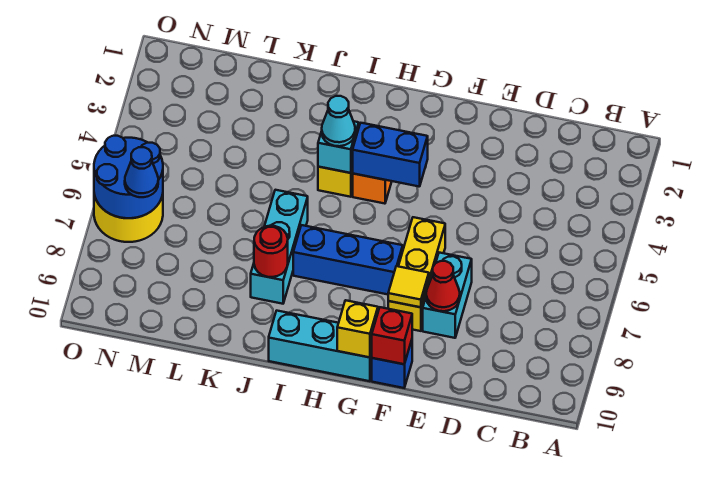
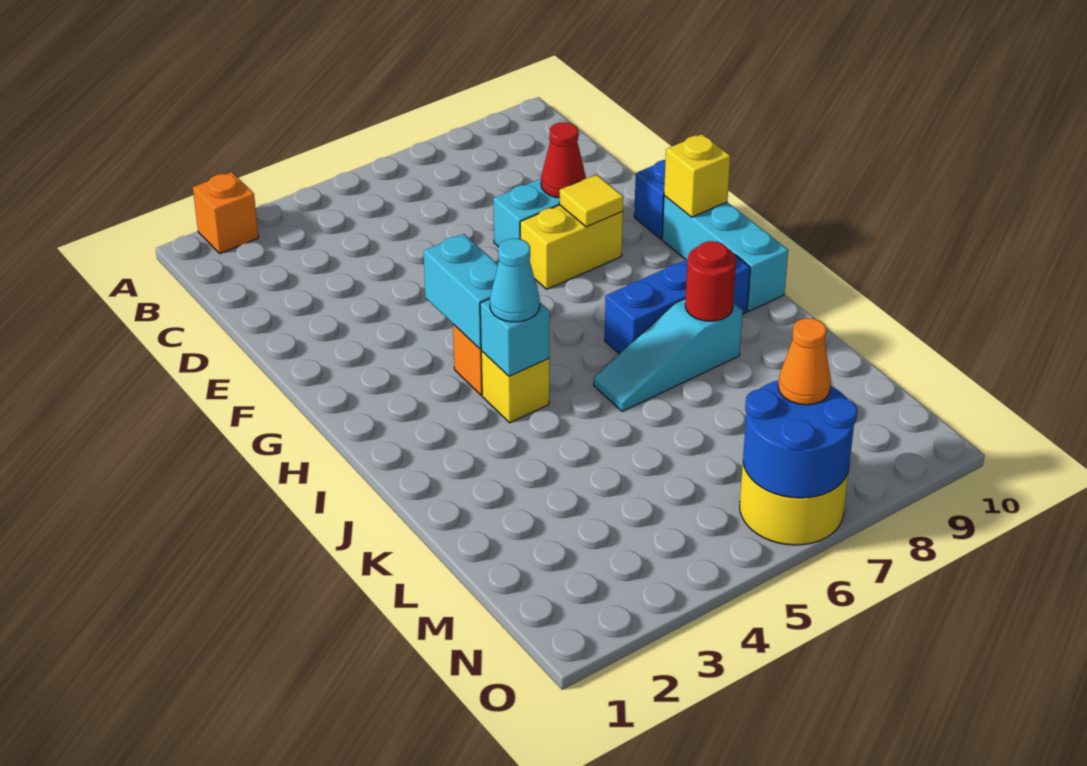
none -> orange brick A2 level 1
yellow brick F6:F8 level 1 -> yellow brick F7:F8 level 1
red brick F10 level 2 -> none
blue brick G4:H4 level 2 -> cyan brick G4:H4 level 2
blue brick G7:I7 level 1 -> blue brick I7:I9 level 1
cyan brick J6:J8 level 1 -> cyan slope J6:J8 level 1 top 8
blue cone N7 level 3 -> orange cone N7 level 3

